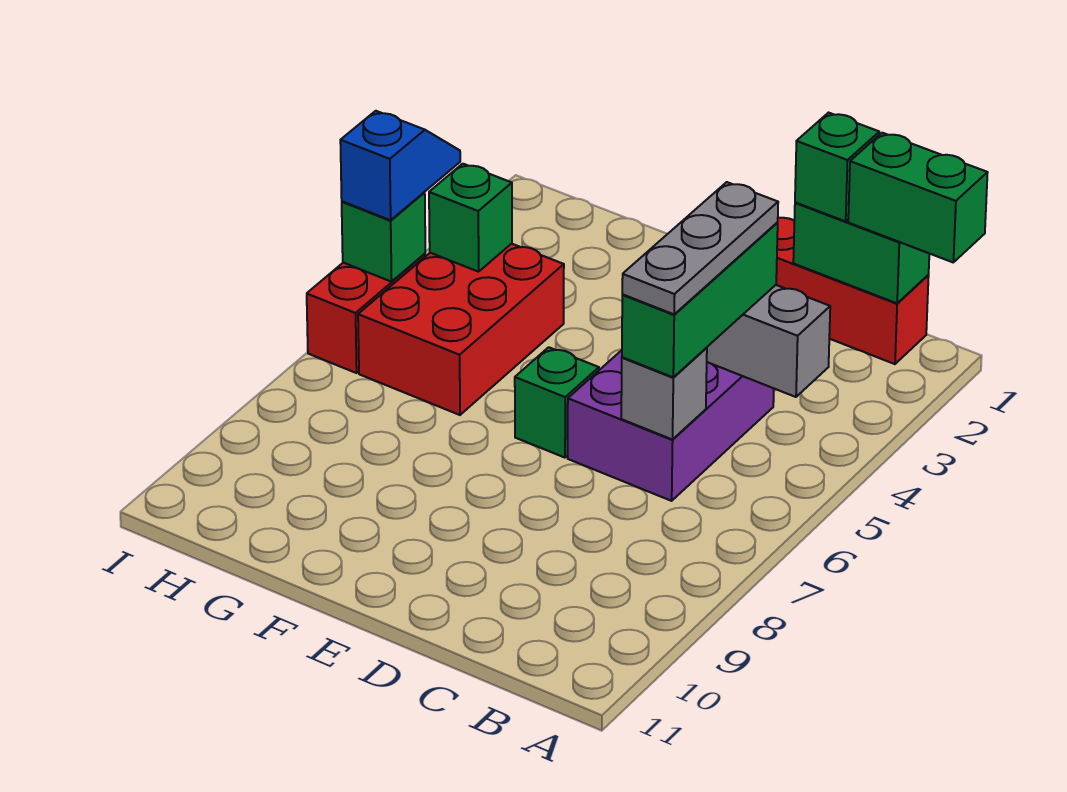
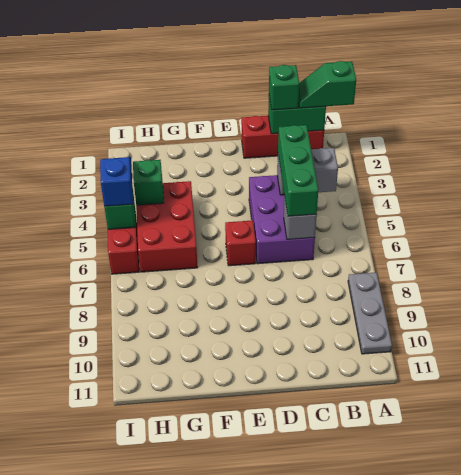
green brick A1:B1 level 3 -> green slope A1:B1 level 3 top A
grey plate C4:C6 level 4 -> grey plate A8:A10 level 1
green brick E6 level 1 -> red brick E6 level 1

